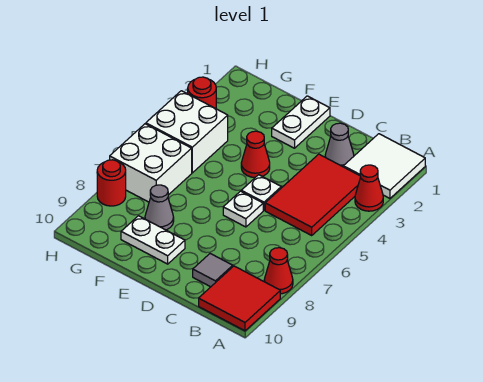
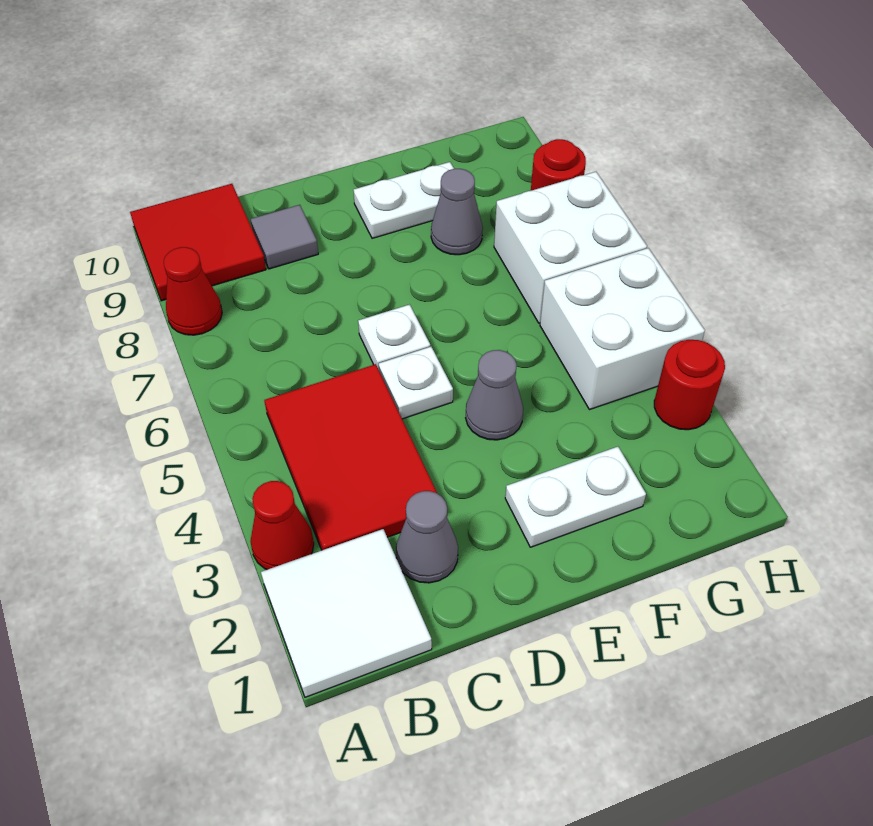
white plate E1:E2 level 1 -> white plate E2:F2 level 1
red cone E4 level 1 -> grey cone E4 level 1

